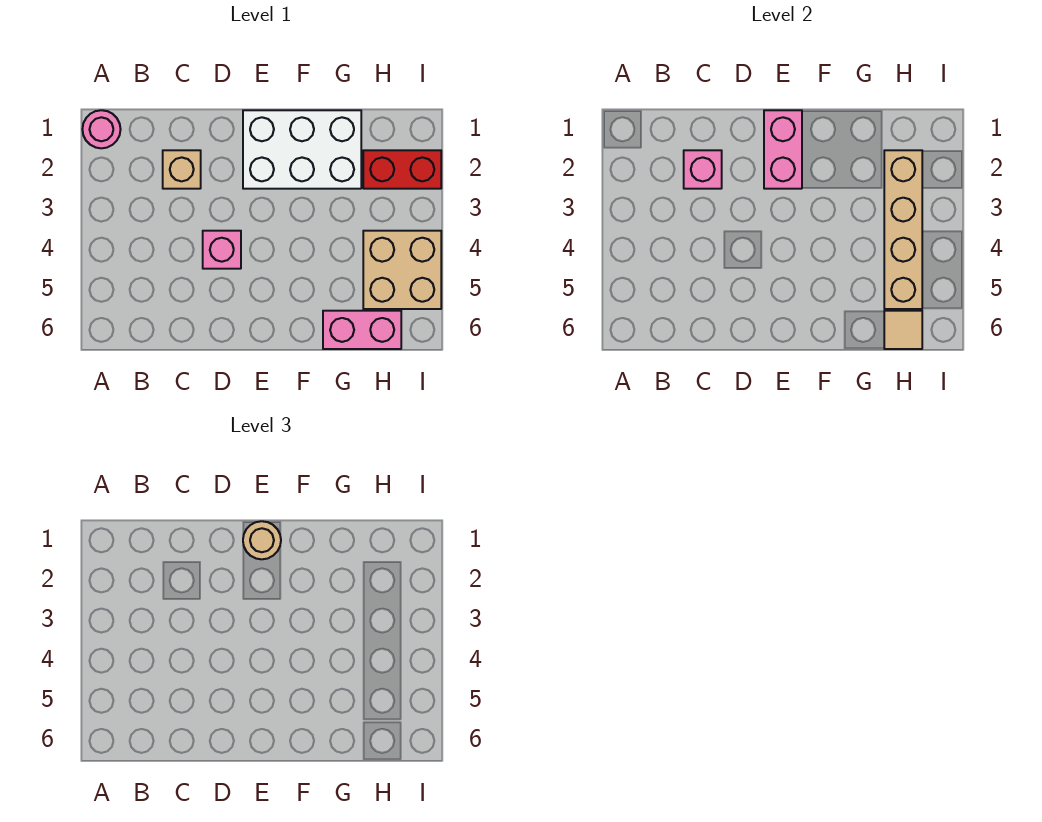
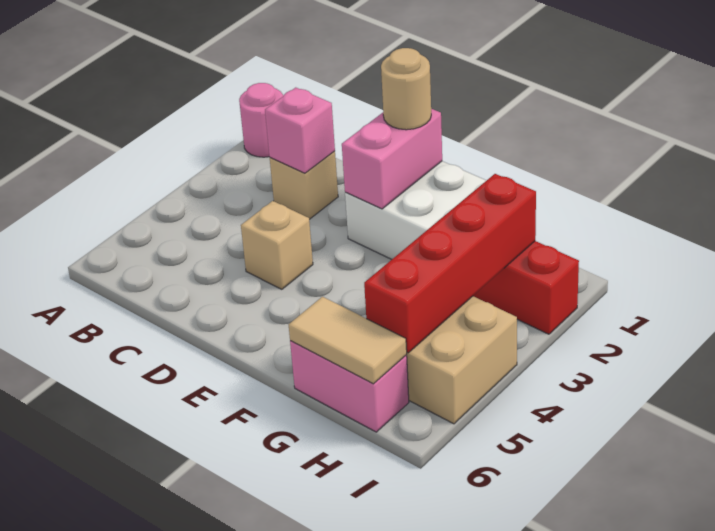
pink brick D4 level 1 -> tan brick D4 level 1
tan brick H2:H5 level 2 -> red brick H2:H5 level 2
tan tile H6 level 2 -> tan tile G6:H6 level 2

